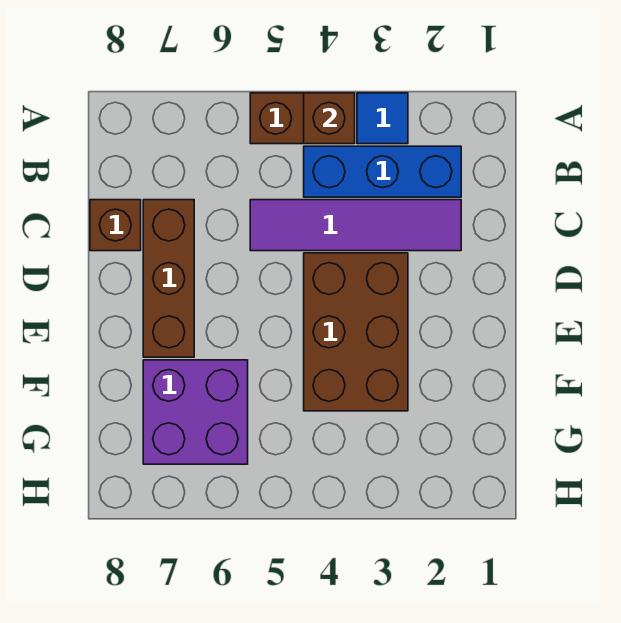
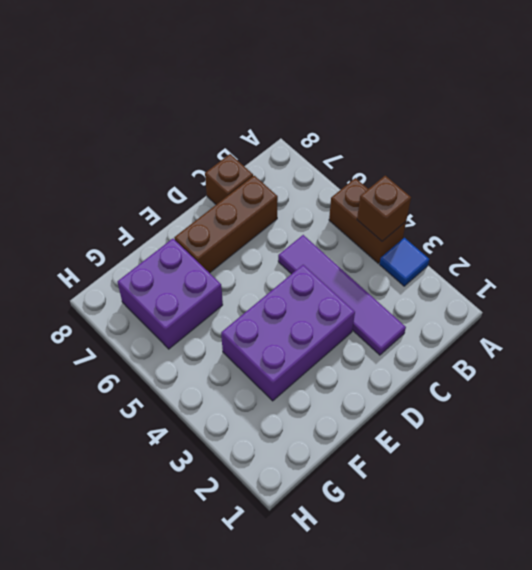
blue brick B2:B4 level 1 -> none
brown brick D3:F4 level 1 -> purple brick D3:F4 level 1

